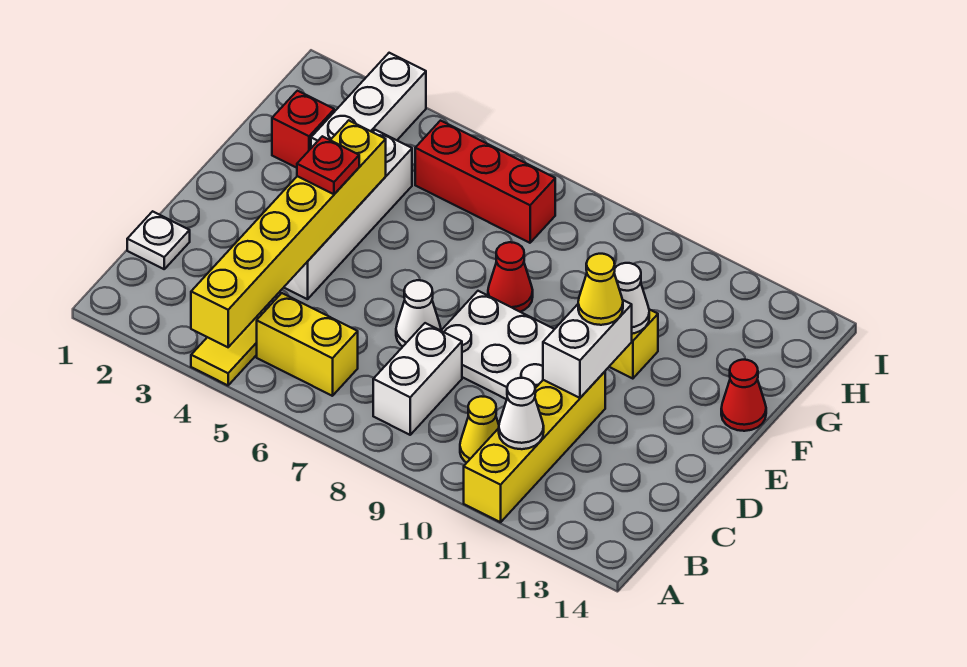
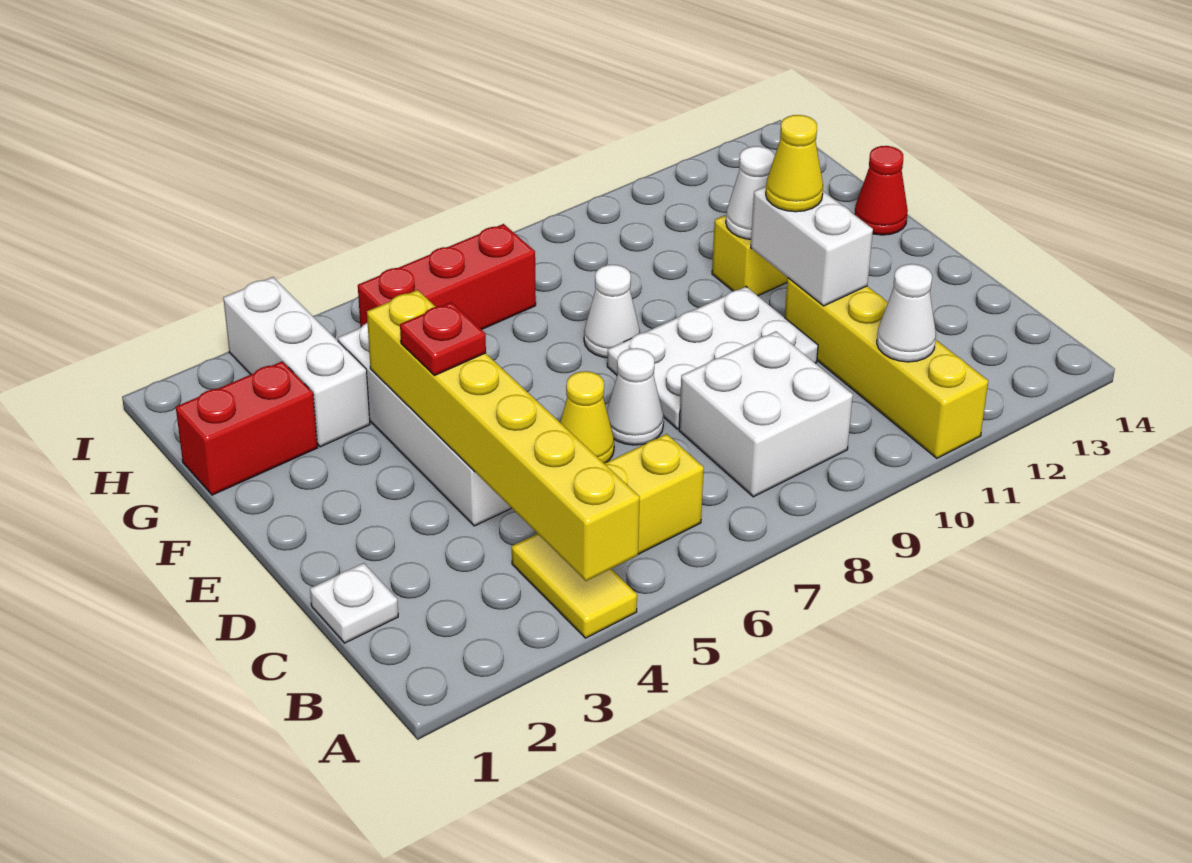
white brick B8:C8 level 1 -> white brick B8:C9 level 1
yellow cone B10 level 1 -> yellow cone D6 level 1
red cone F8 level 1 -> white cone F8 level 1
red brick G2 level 1 -> red brick G1:G2 level 1

